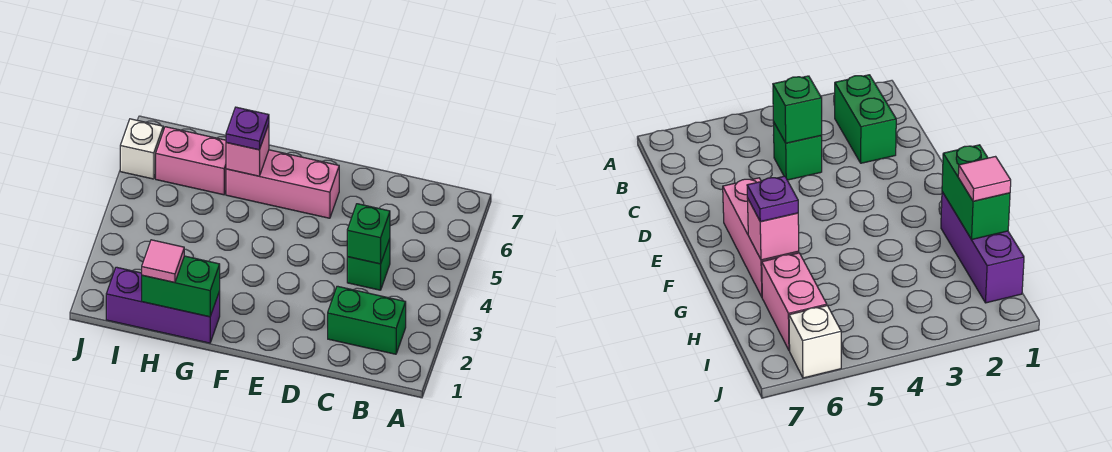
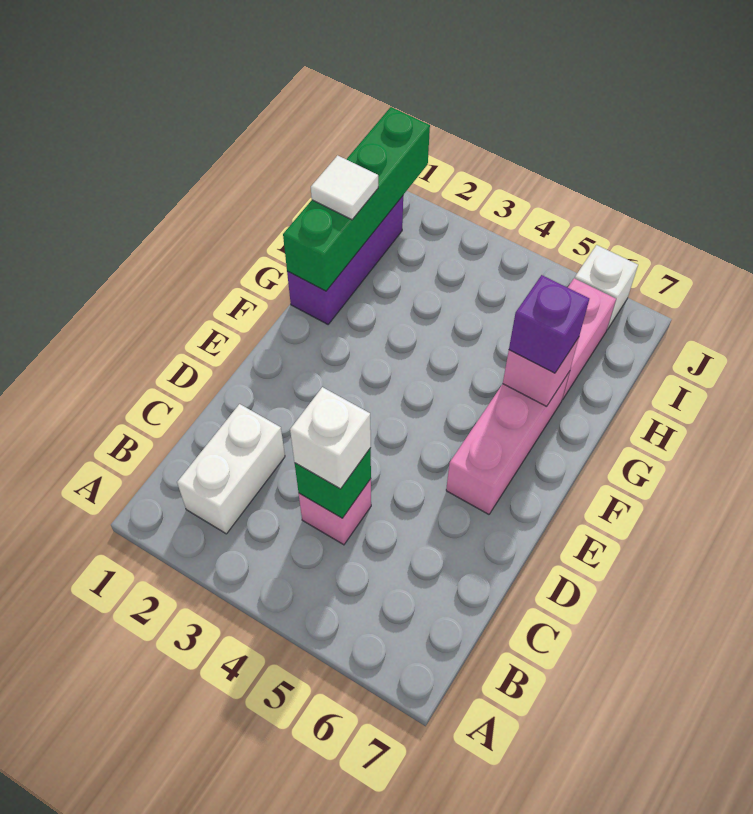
green brick B2:C2 level 1 -> white brick B2:C2 level 1
green brick C4 level 1 -> pink brick C4 level 1
none -> white brick C4 level 3
green brick G1:H1 level 2 -> green brick G1:J1 level 2
purple plate G6 level 3 -> purple brick G6 level 3
pink tile H1 level 3 -> white tile H1 level 3

